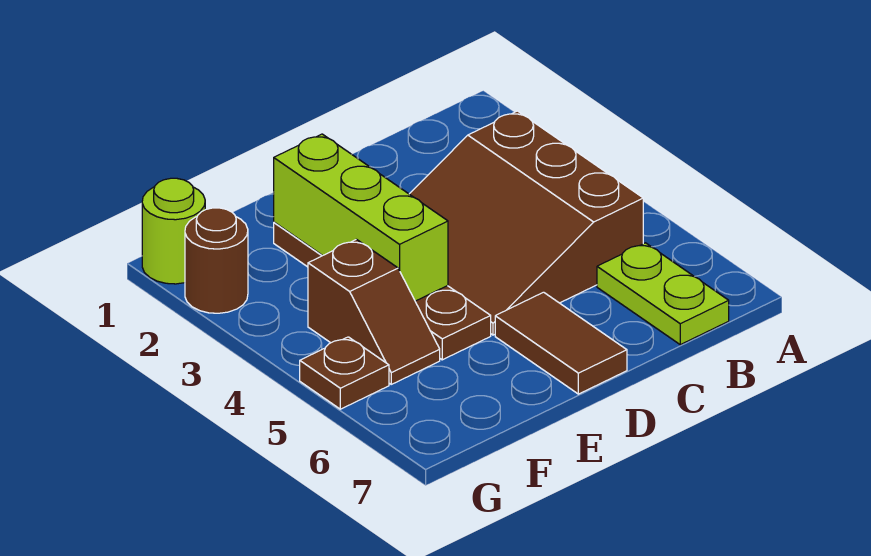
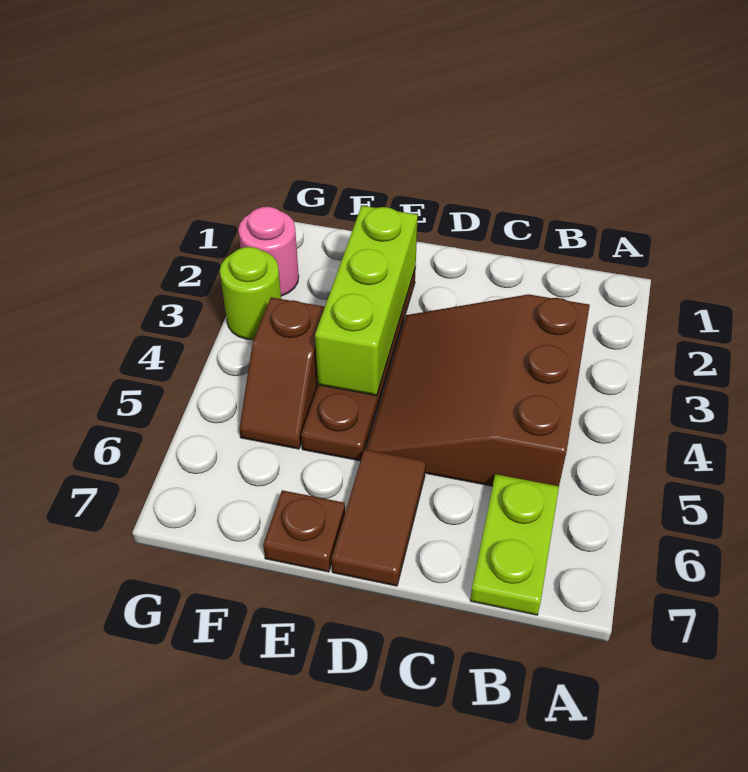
lime round brick G1 level 1 -> lime round brick G3 level 1
brown round brick G2 level 1 -> pink round brick G2 level 1
brown plate G5 level 1 -> brown plate E7 level 1

